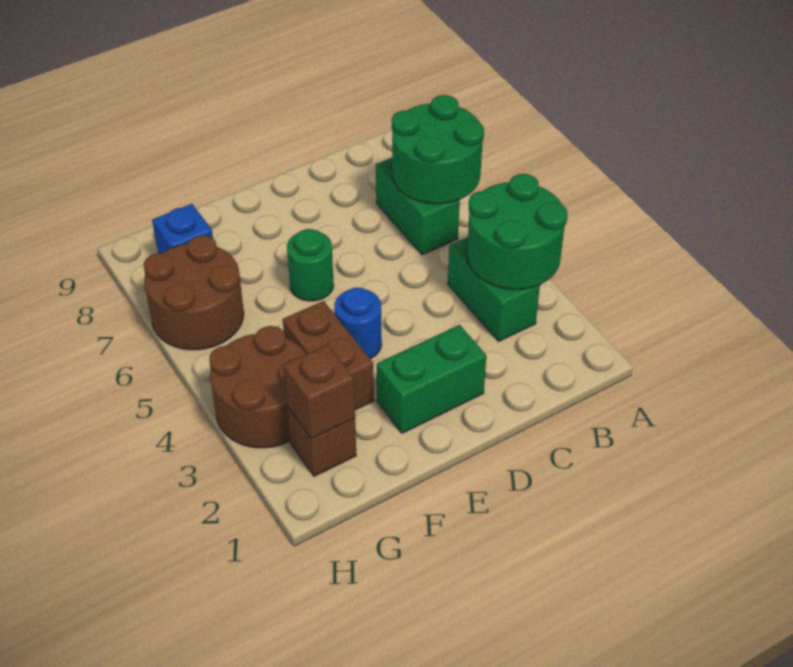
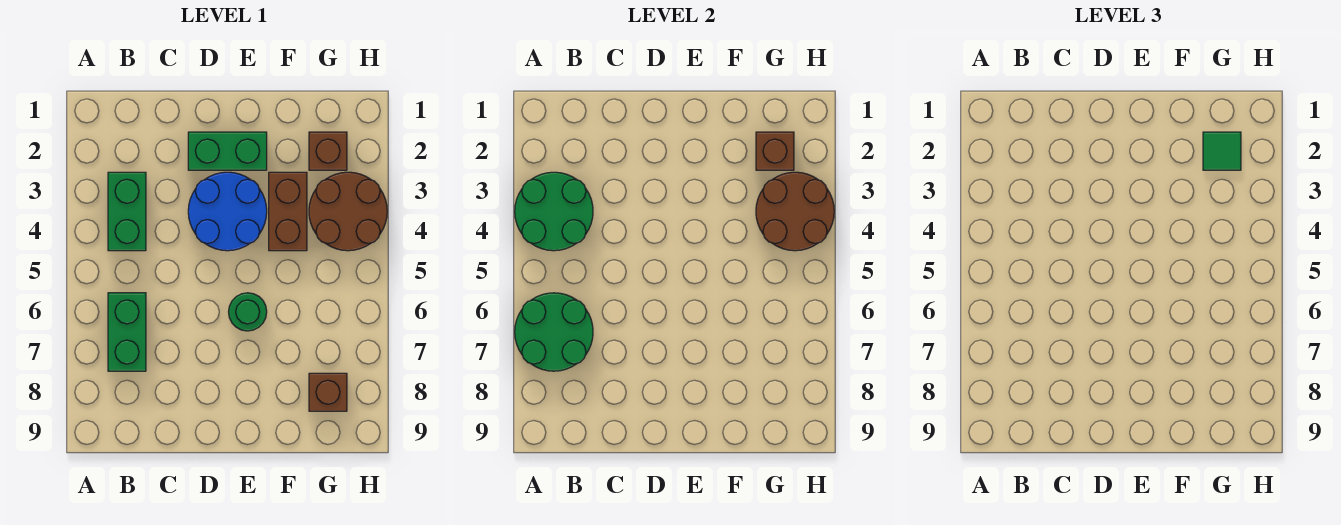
blue round brick E4 level 1 -> blue round brick D3:E4 level 1
none -> green tile G2 level 3
brown round brick G6:H7 level 1 -> brown round brick G3:H4 level 2
blue brick G8 level 1 -> brown brick G8 level 1

